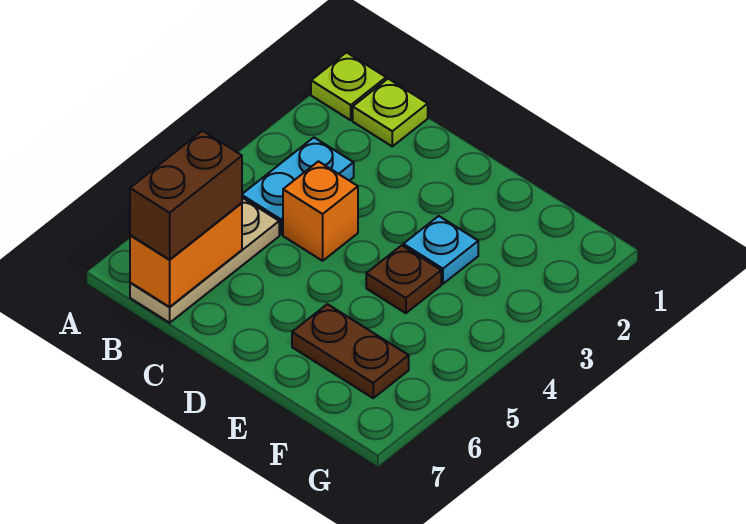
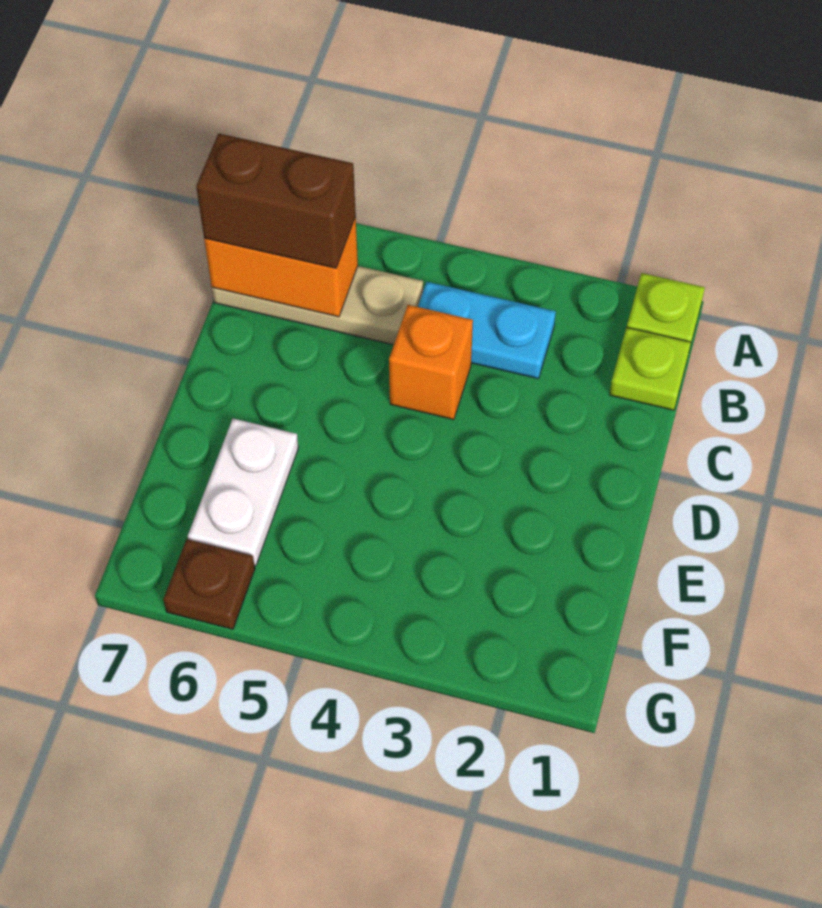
cyan plate E3 level 1 -> none
brown plate E4 level 1 -> brown plate G6 level 1
brown plate E6:F6 level 1 -> white plate E6:F6 level 1

